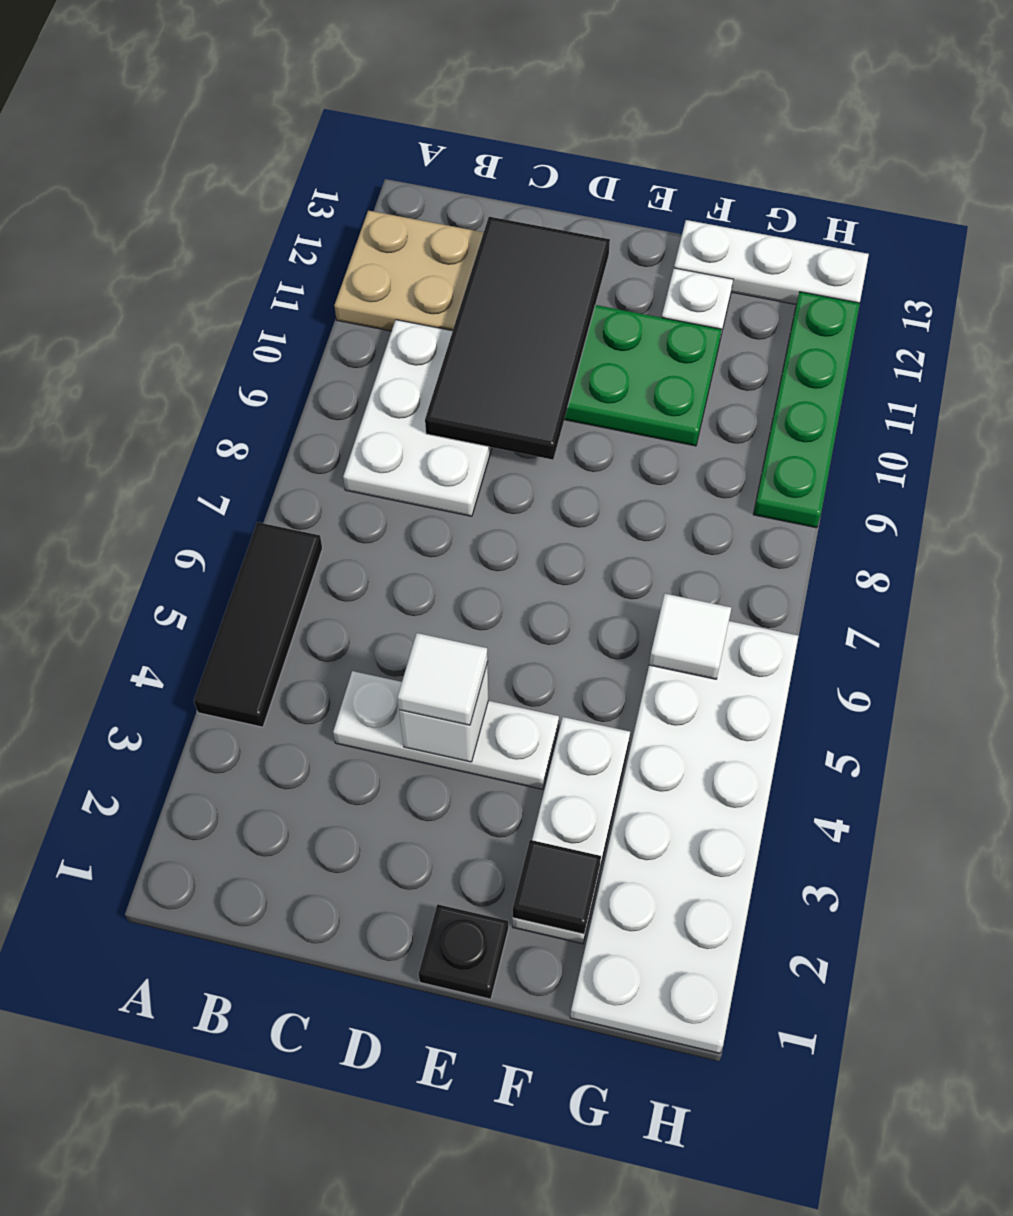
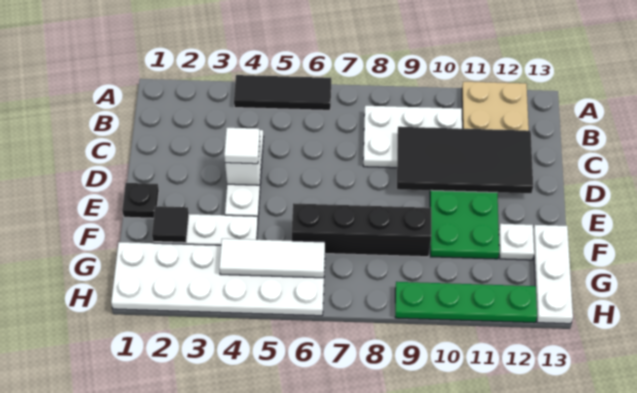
none -> black brick F6:F9 level 1
white tile G6 level 2 -> white tile G4:G6 level 2

